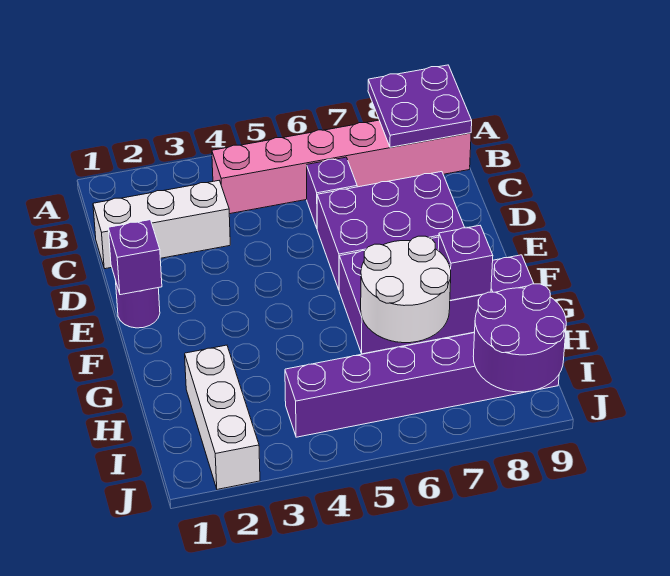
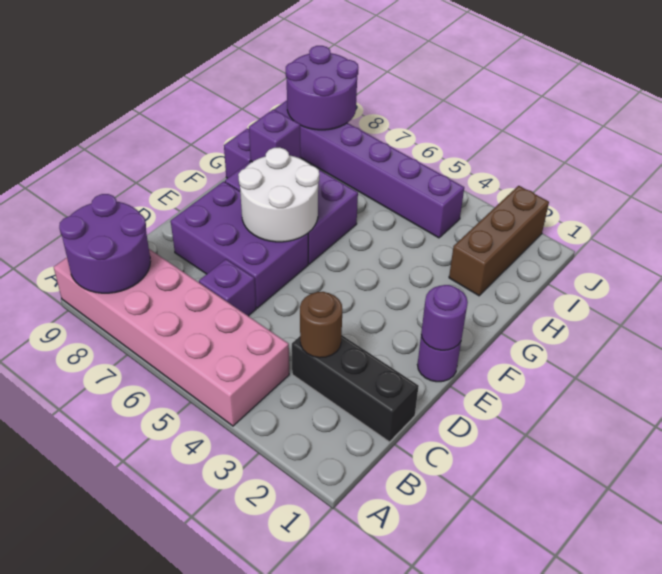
purple plate A8:B9 level 2 -> purple round brick A8:B9 level 2
pink brick B4:B9 level 1 -> pink brick A4:B9 level 1
white brick C1:C3 level 1 -> black brick C1:C3 level 1
none -> brown round brick C3 level 2
purple brick E1 level 2 -> purple round brick E1 level 2
white round brick G6:H7 level 2 -> white round brick E6:F7 level 2
white brick H2:J2 level 1 -> brown brick H2:J2 level 1

